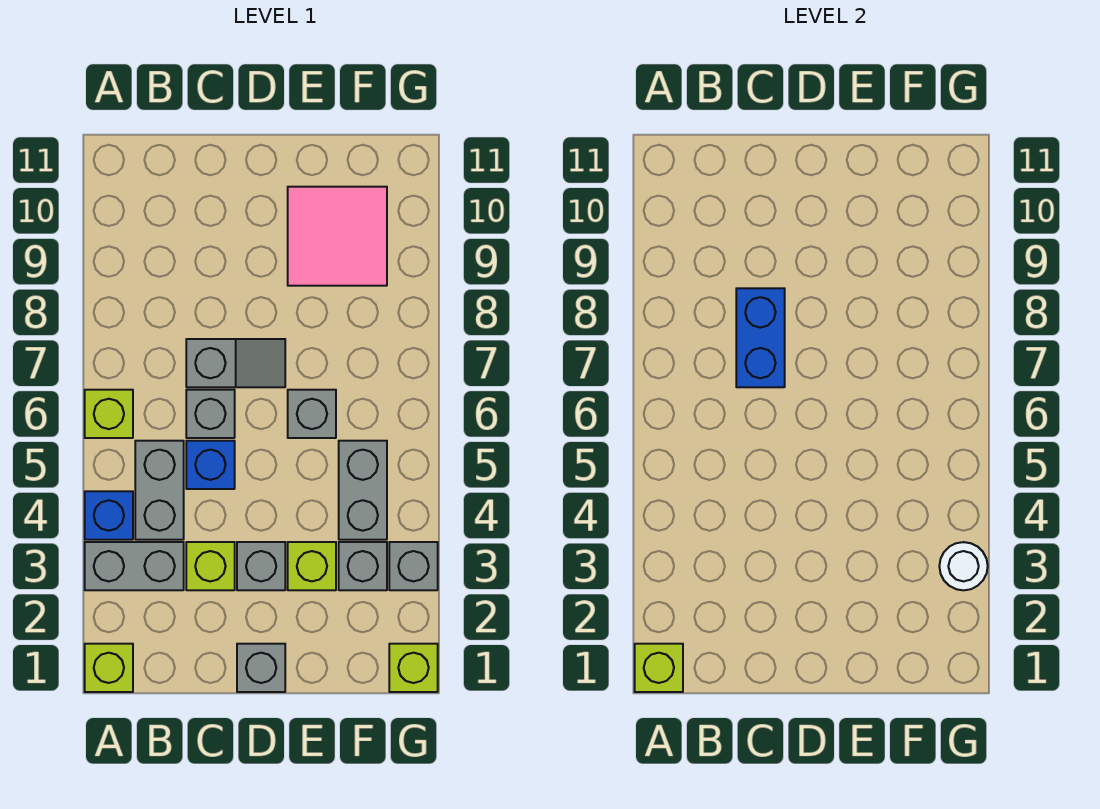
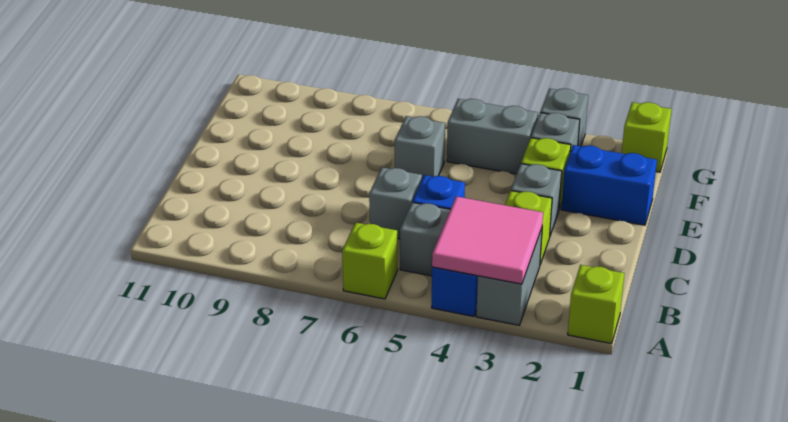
lime brick A1 level 2 -> none
grey slope C7:D7 level 1 top C -> none
blue brick C7:C8 level 2 -> blue brick E1:E2 level 1
grey brick D1 level 1 -> none
pink tile E9:F10 level 1 -> pink tile A3:B4 level 2
white round brick G3 level 2 -> none

